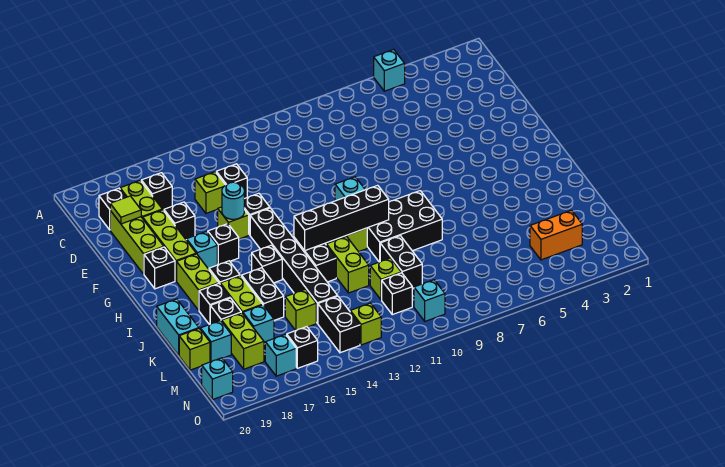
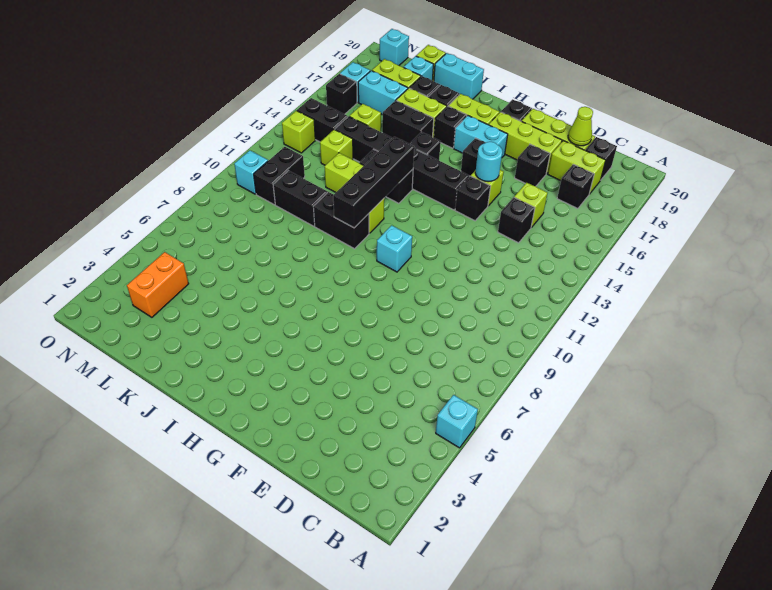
lime tile D19 level 2 -> lime cone D19 level 2
cyan brick G17 level 1 -> cyan brick G17:H17 level 1
black brick I8:J10 level 1 -> black brick I10:J10 level 1
lime brick L11 level 1 -> lime brick L13 level 1
cyan brick L17 level 1 -> cyan brick L17:M17 level 1
black brick M11 level 1 -> black brick M10:M11 level 1

